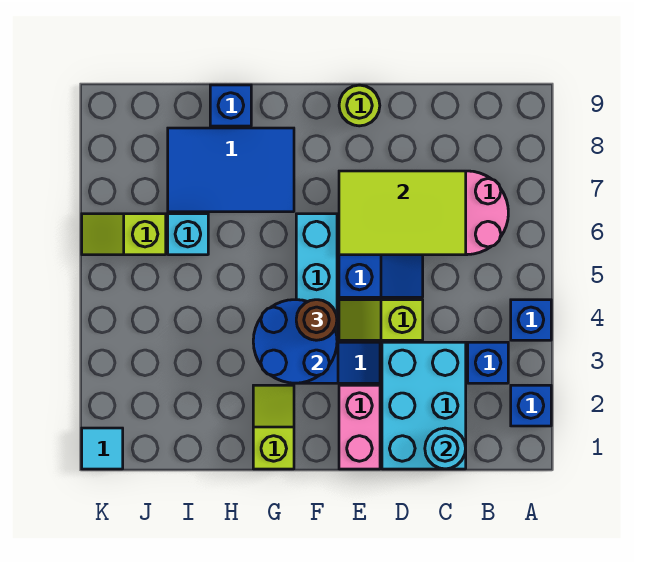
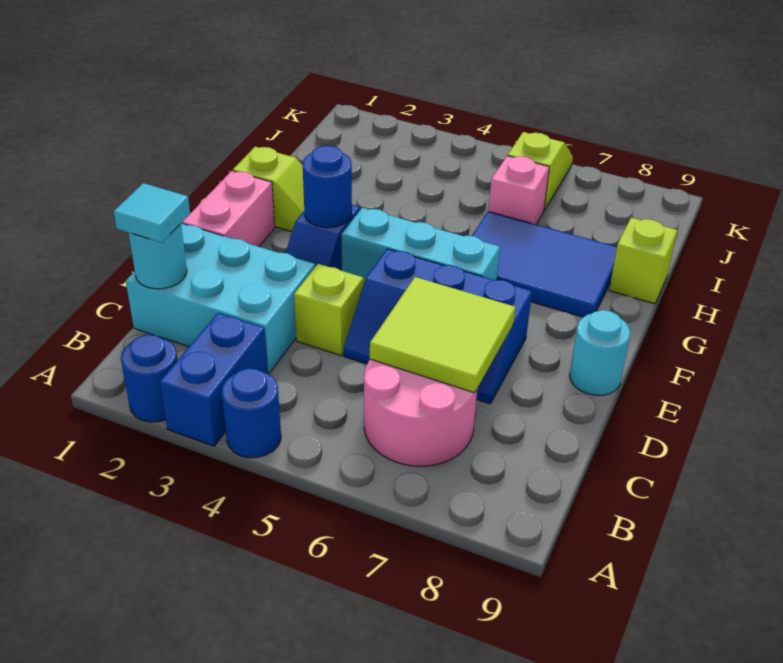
blue brick A2 level 1 -> blue round brick A2 level 1
blue brick A4 level 1 -> blue round brick A4 level 1
blue brick B3 level 1 -> blue brick A3:B3 level 1
lime tile C6:E7 level 2 -> lime tile C6:D7 level 2
pink brick E1:E2 level 1 -> pink brick E1:F1 level 1
lime round brick E9 level 1 -> cyan round brick E9 level 1
blue round brick F3:G4 level 2 -> blue round brick F3 level 2
brown round brick F4 level 3 -> none
blue tile G7:I8 level 1 -> blue tile G6:H8 level 1
blue brick H9 level 1 -> lime brick H9 level 1
cyan brick I6 level 1 -> pink brick I6 level 1
cyan tile K1 level 1 -> cyan tile C1 level 3

